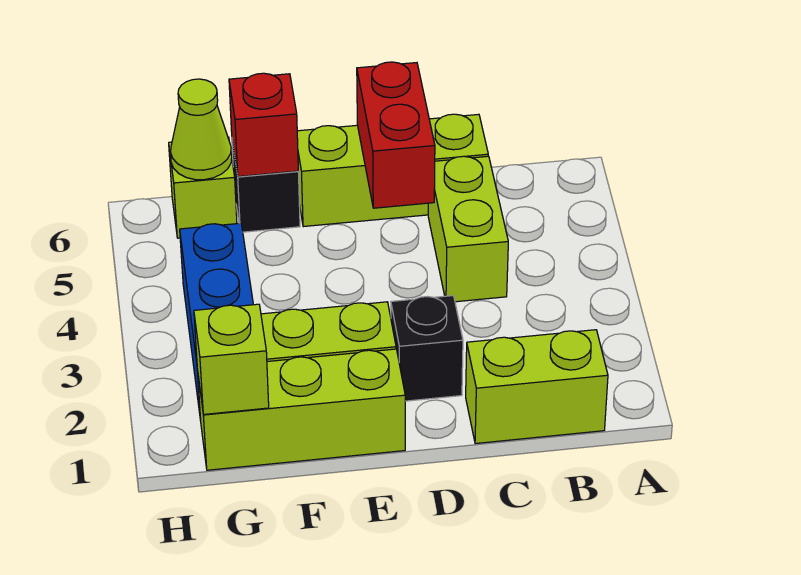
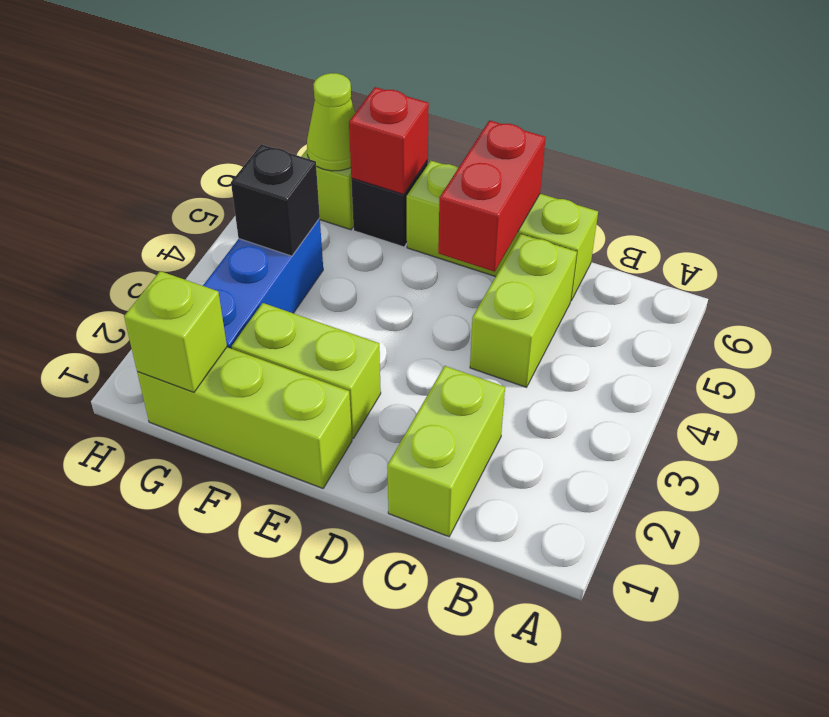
lime brick B1:C1 level 1 -> lime brick C1:C2 level 1
black brick D2 level 1 -> black brick G4 level 2

